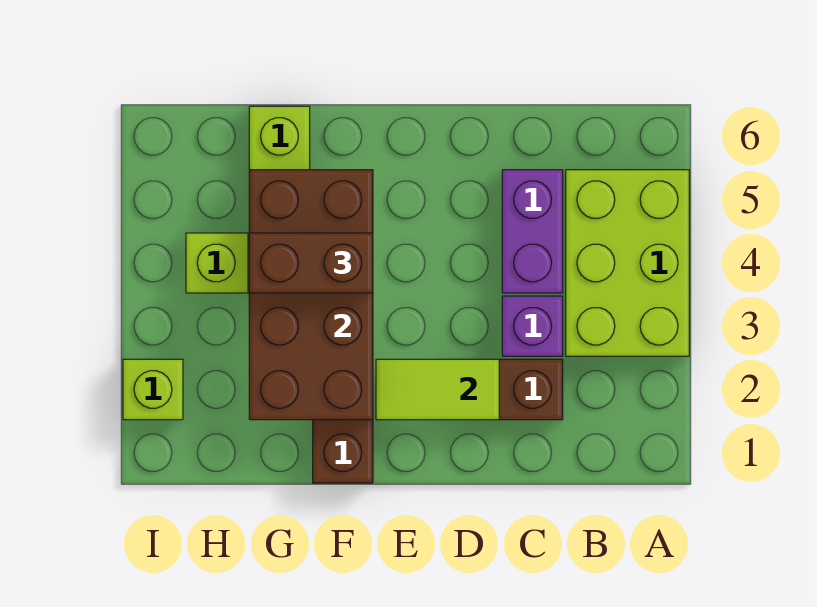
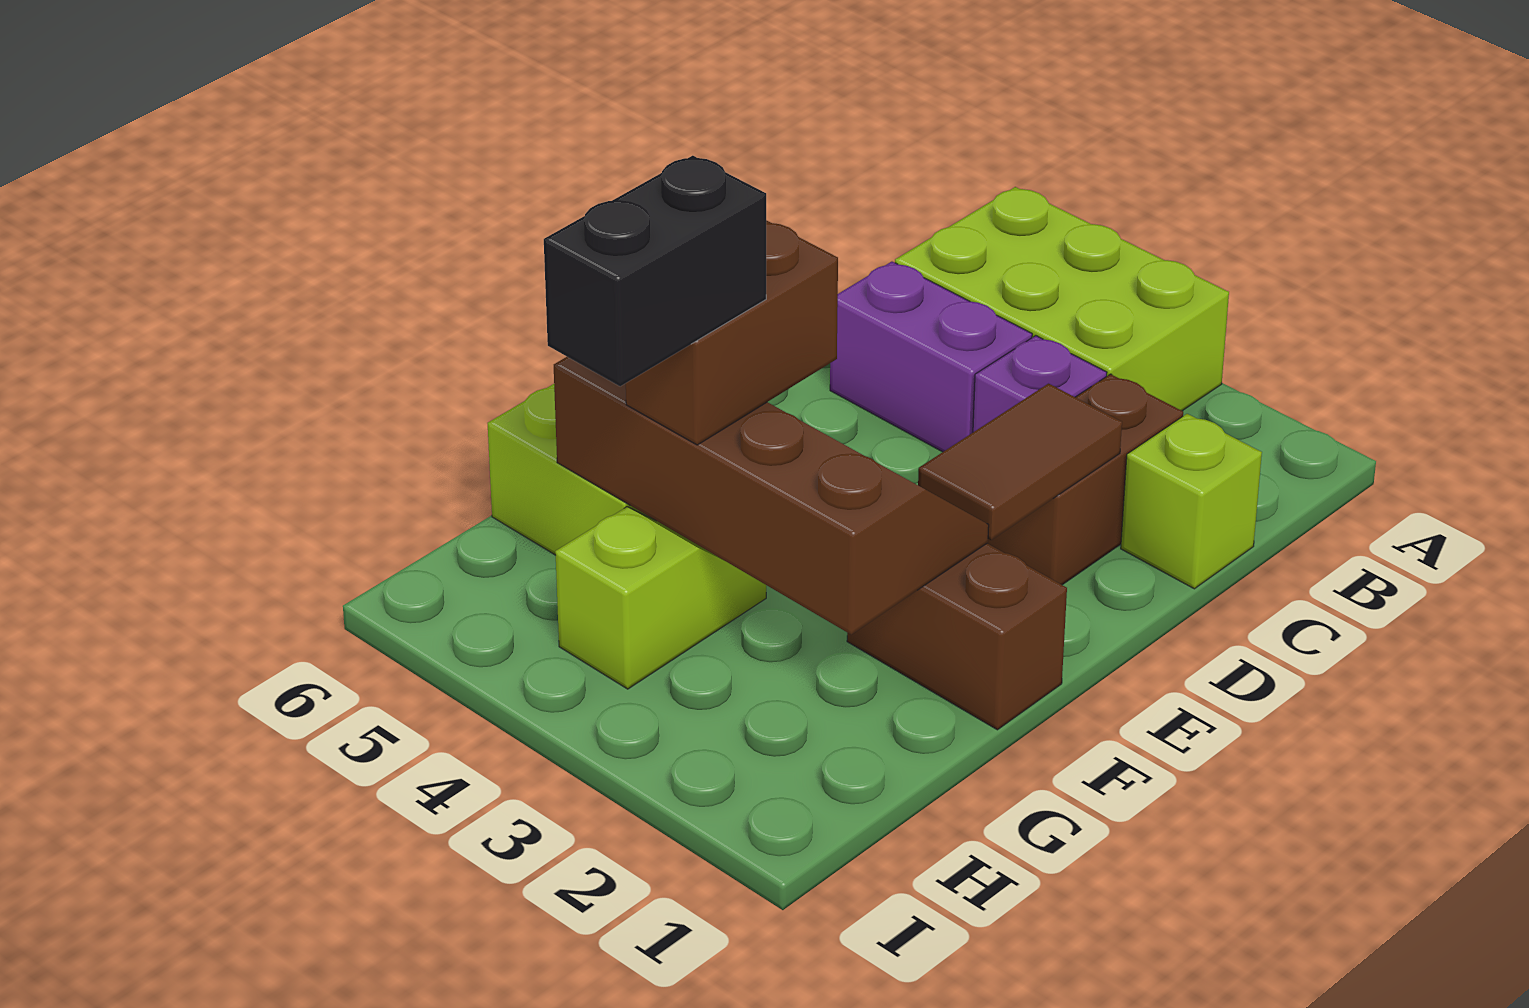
lime tile D2:E2 level 2 -> brown tile D2:E2 level 2
brown brick F2:G5 level 2 -> brown slope F2:G5 level 2 top G
none -> black brick G4:H4 level 4
lime brick I2 level 1 -> lime brick C1 level 1

